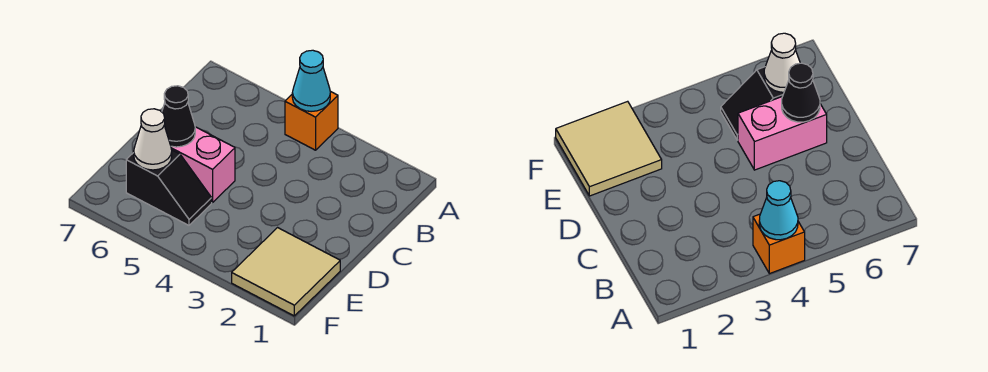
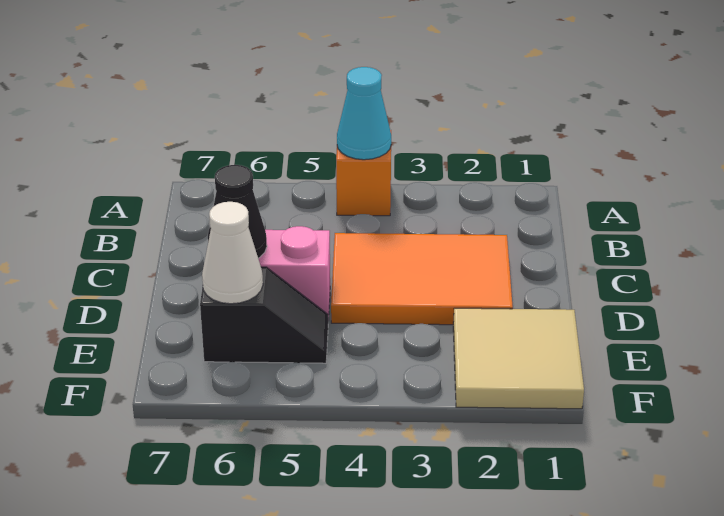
none -> orange tile C2:D4 level 1

